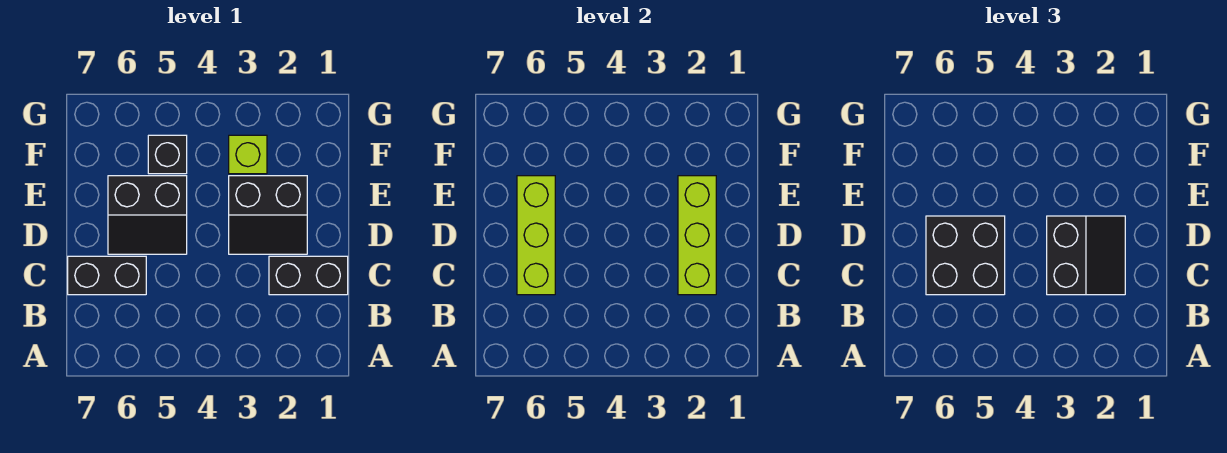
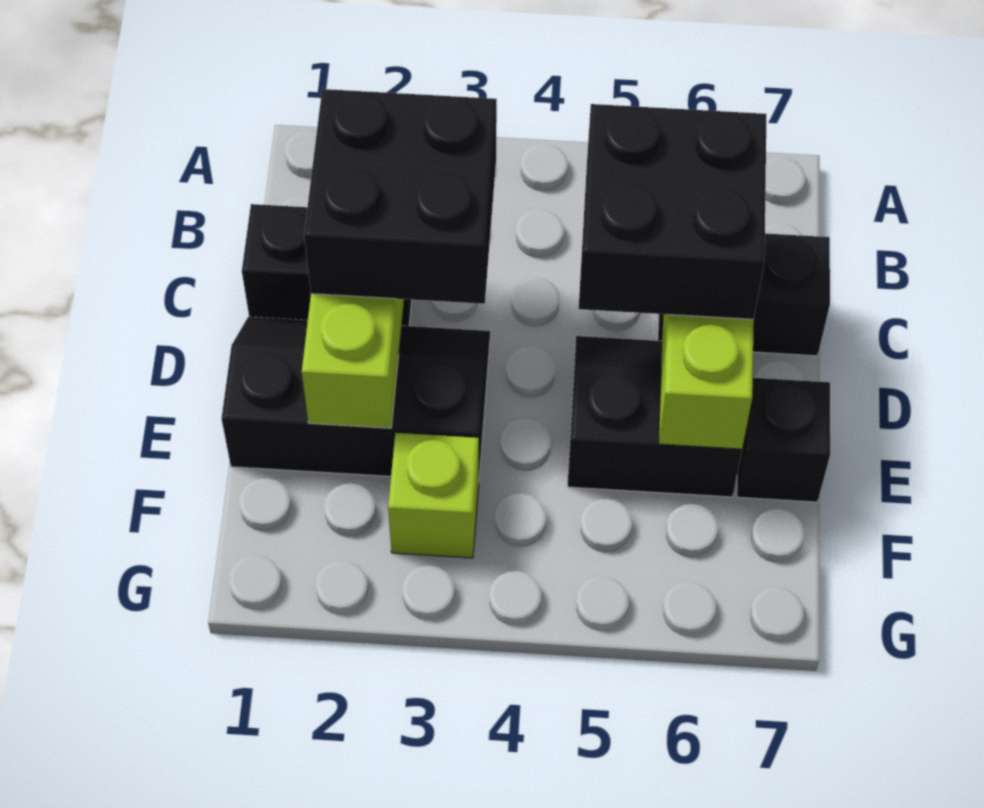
black slope C2:D3 level 3 top 3 -> black brick C2:D3 level 3
black slope D2:E3 level 1 top E -> black slope D1:E3 level 1 top E
black brick F5 level 1 -> black brick E7 level 1

